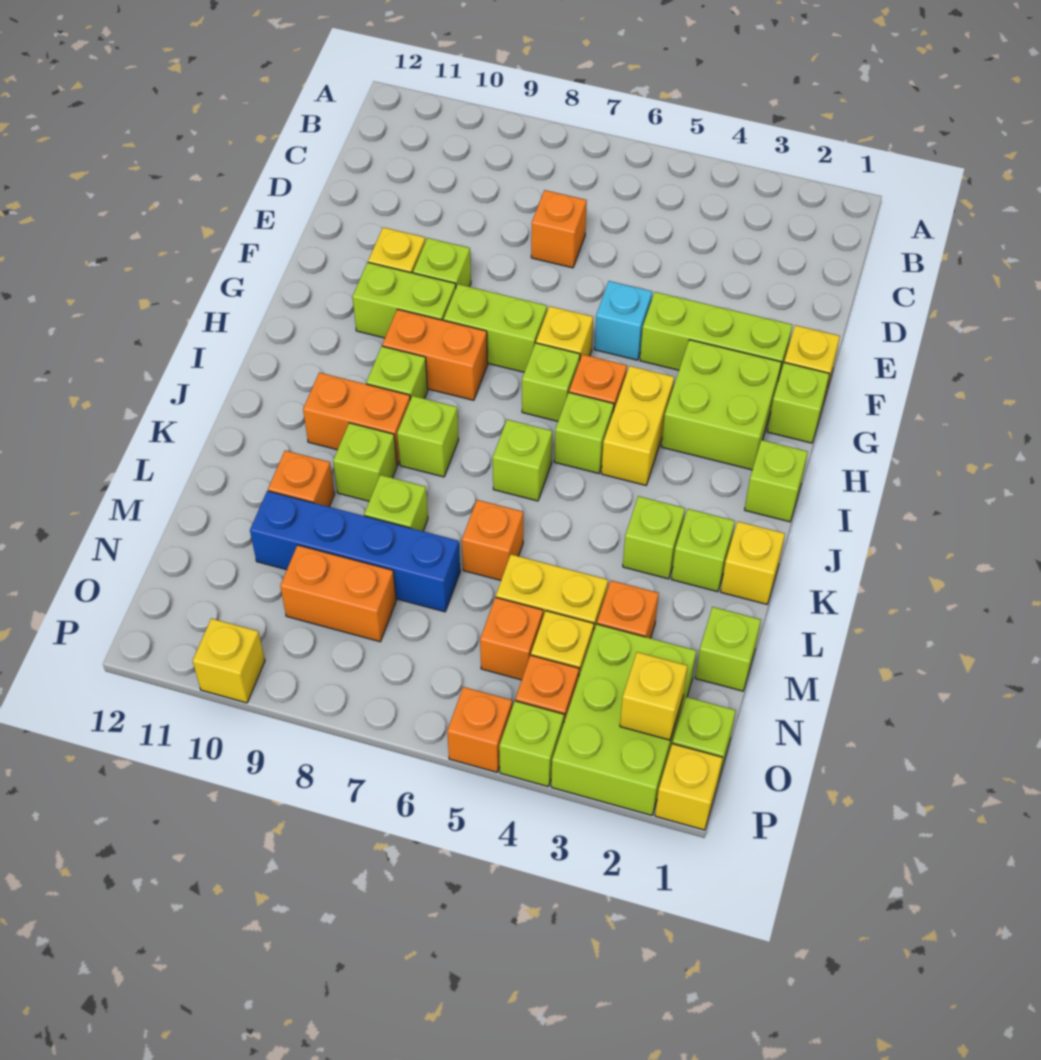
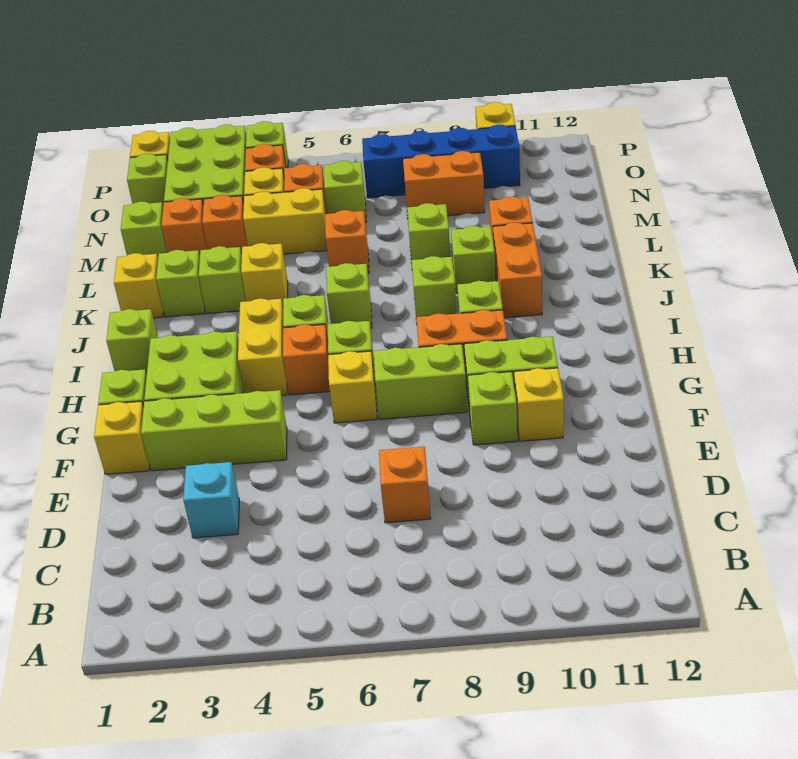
cyan brick F5 level 1 -> cyan brick D3 level 1
orange brick J9:J10 level 1 -> orange brick J10:K10 level 1
blue brick M7:M10 level 1 -> blue brick O7:O10 level 1
none -> lime brick N6 level 1
yellow brick O2 level 2 -> yellow brick K4 level 1
orange brick P5 level 1 -> orange brick M2 level 1

